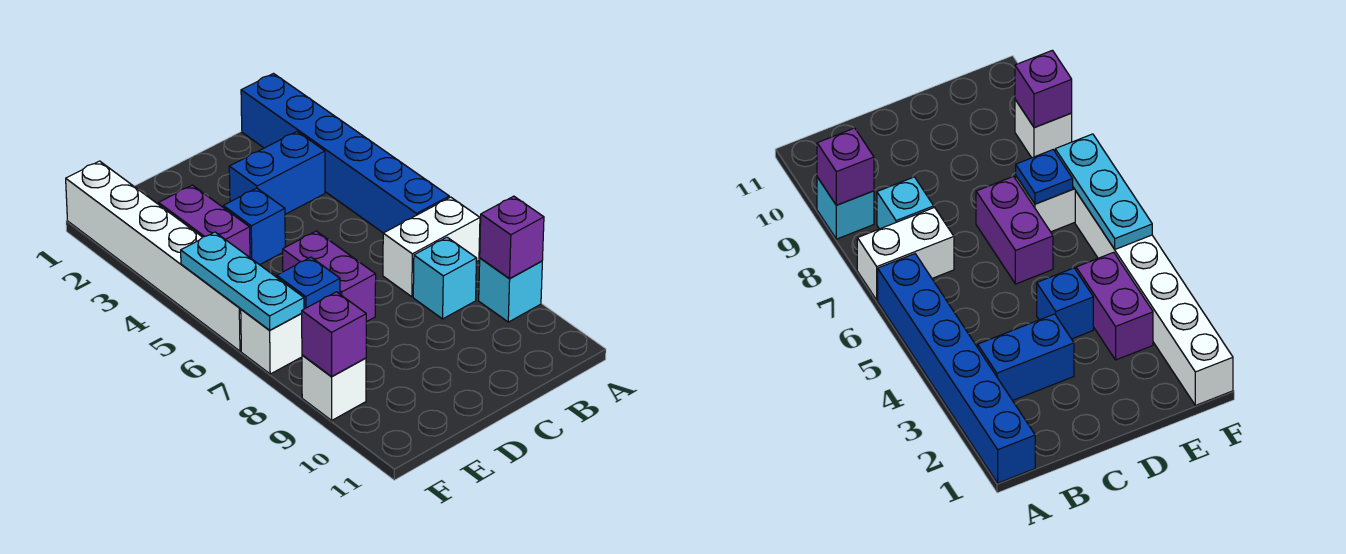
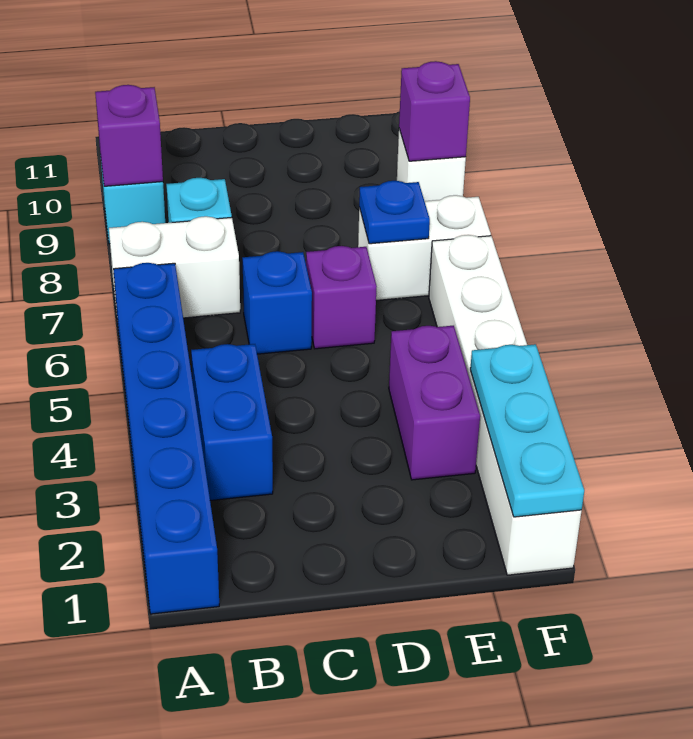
blue brick B3:C3 level 1 -> blue brick B3:B4 level 1
blue brick D4 level 1 -> blue brick C6 level 1
purple brick D6:D7 level 1 -> purple brick D6 level 1
cyan plate F5:F7 level 2 -> cyan plate F1:F3 level 2

